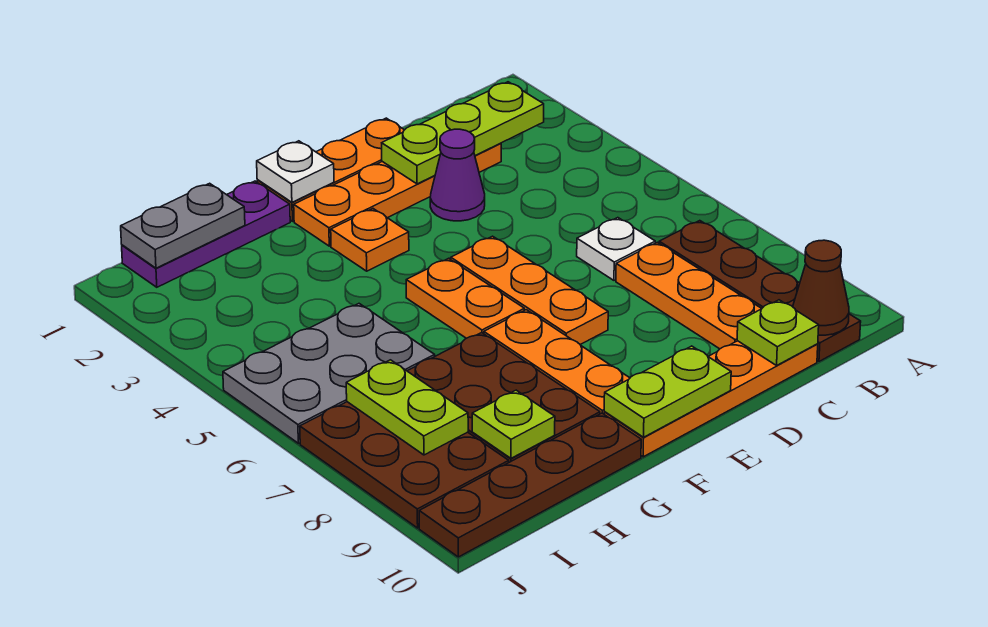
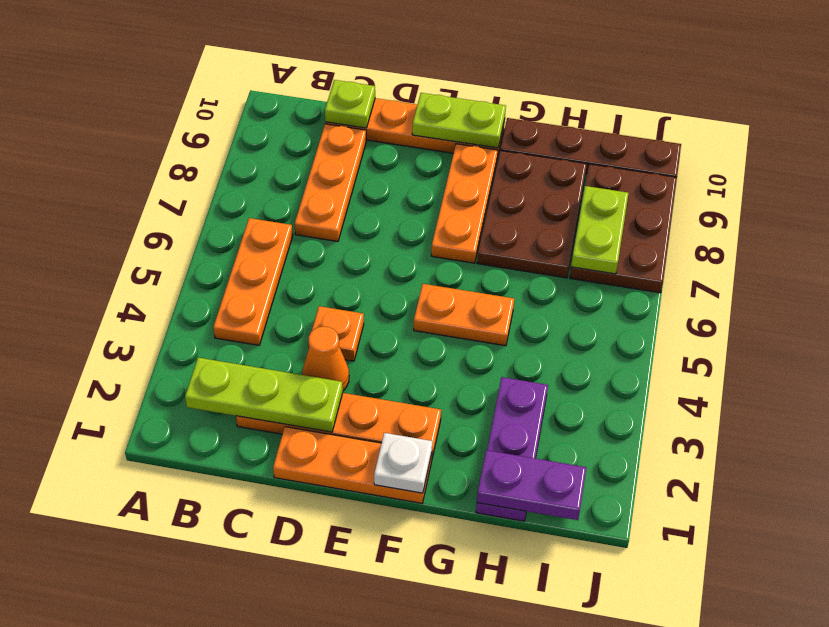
brown plate B7:B10 level 1 -> none
brown cone B10 level 2 -> none
white plate C6 level 1 -> none
purple cone D3 level 1 -> orange cone D3 level 1
orange plate E5:E7 level 1 -> orange plate B4:B6 level 1
orange plate F3 level 1 -> orange plate D4 level 1
orange plate F5:F6 level 1 -> orange plate F5:G5 level 1
purple plate G1:I1 level 1 -> purple plate H1:H3 level 1
grey plate H1:I1 level 2 -> purple plate H1:I1 level 2
grey plate H5:J6 level 1 -> none
lime plate H9 level 2 -> none

